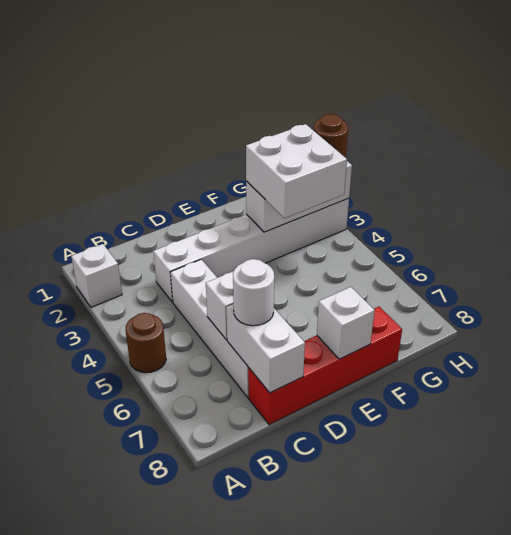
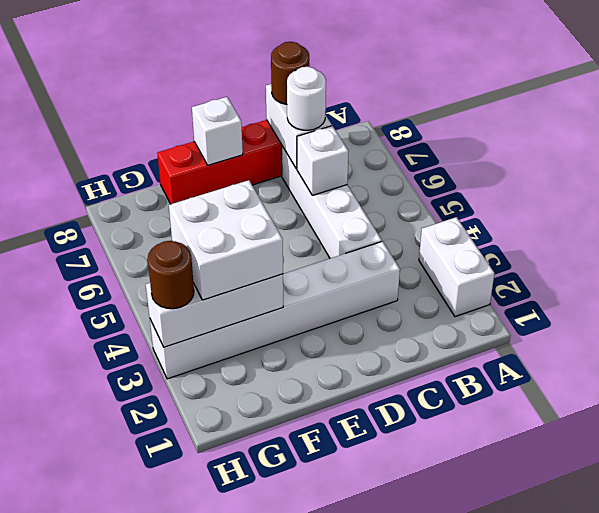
white brick A2 level 1 -> white brick A2:A3 level 1
brown round brick A5 level 1 -> brown round brick C8 level 3

